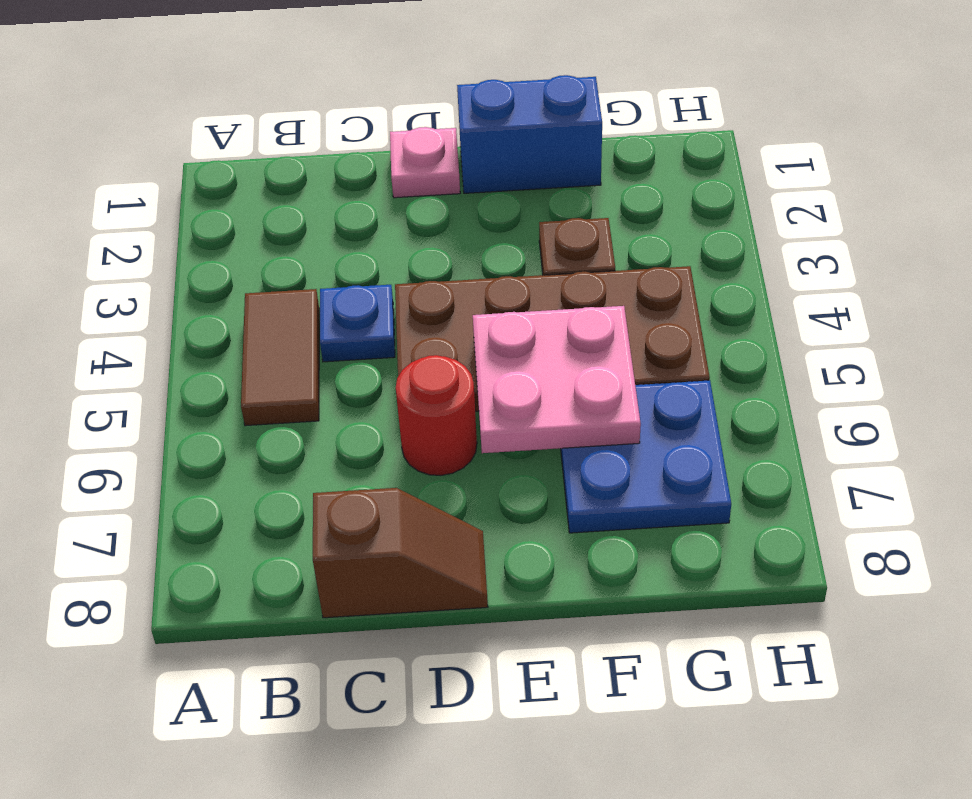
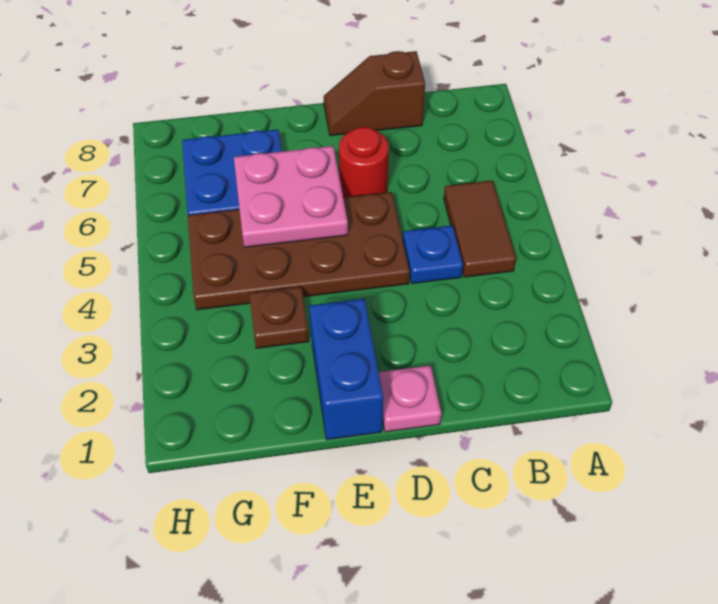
blue brick E1:F1 level 1 -> blue brick E1:E2 level 1

